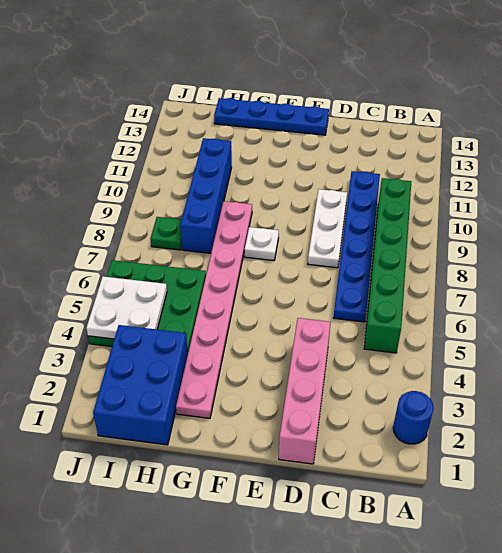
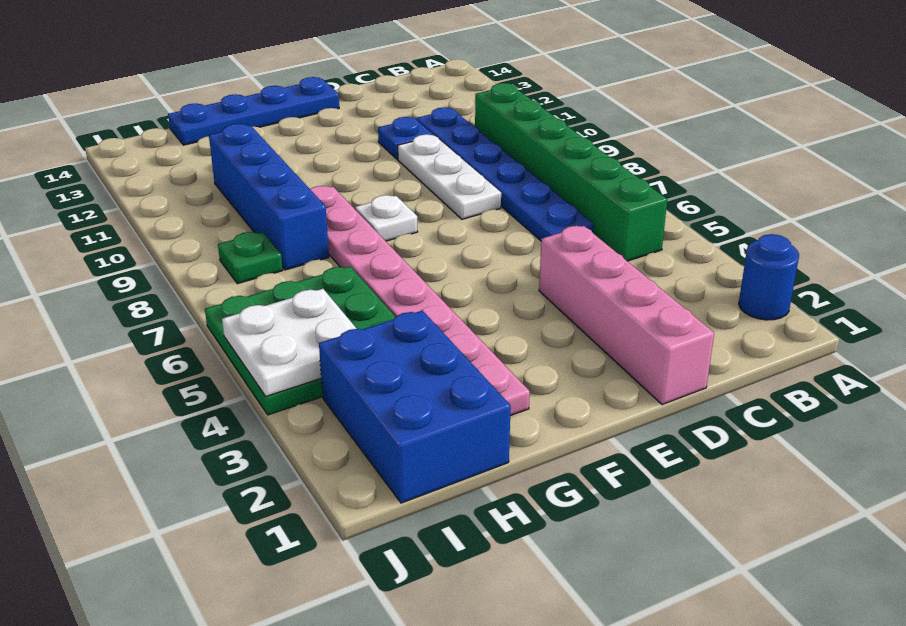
none -> blue plate D11 level 1

